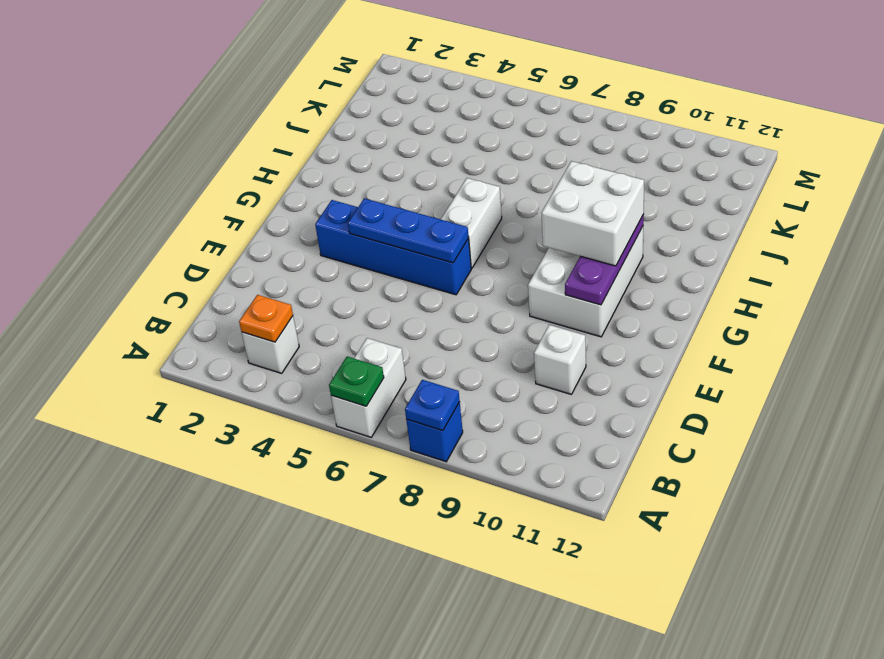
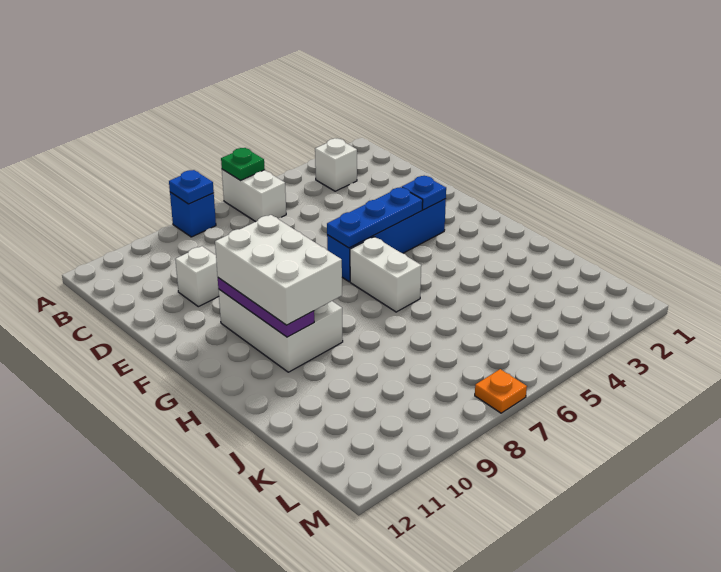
orange plate B3 level 2 -> orange plate M7 level 1
none -> blue plate F3 level 2
white brick G9:H10 level 3 -> white brick F9:H10 level 3

